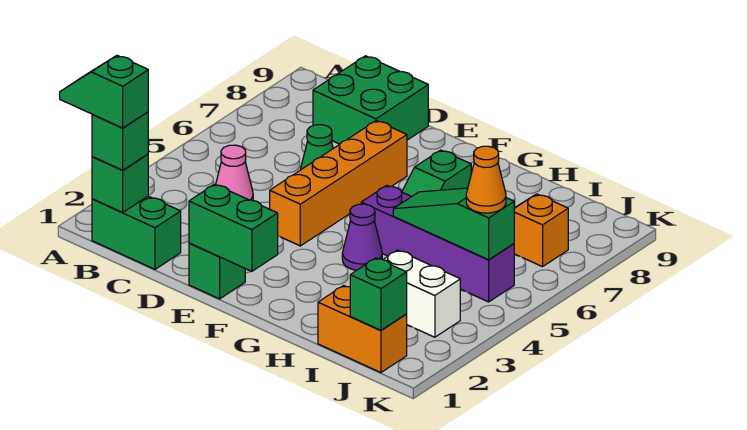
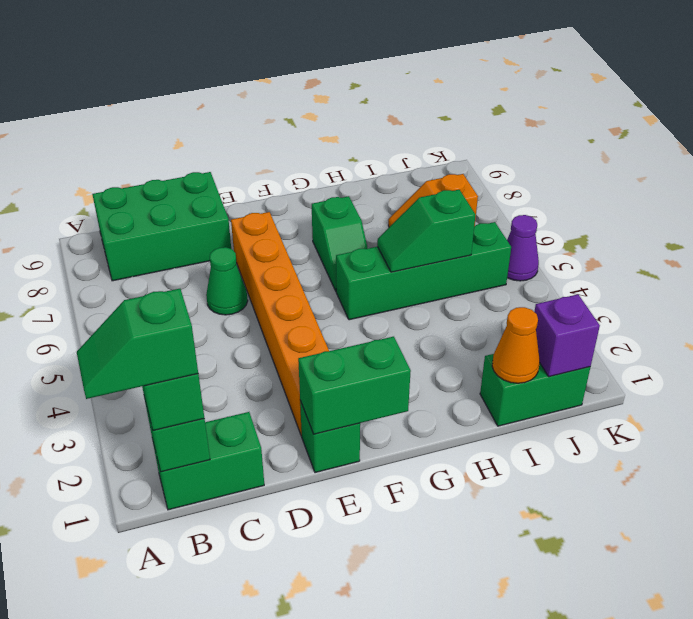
pink cone C4 level 1 -> none
green brick C8:D9 level 1 -> green brick B8:D9 level 1
orange brick E4:E7 level 1 -> orange brick E2:E7 level 1
purple cone G4 level 1 -> purple cone K5 level 1
purple brick G5:J5 level 1 -> green brick G5:J5 level 1
green slope H5:J5 level 2 top J -> green slope H5:I5 level 2 top I
orange brick I1:J1 level 1 -> green brick I1:J1 level 1
white brick I3:J3 level 1 -> none
green brick J1 level 2 -> purple brick J1 level 2
orange cone J5 level 3 -> orange cone I1 level 2

